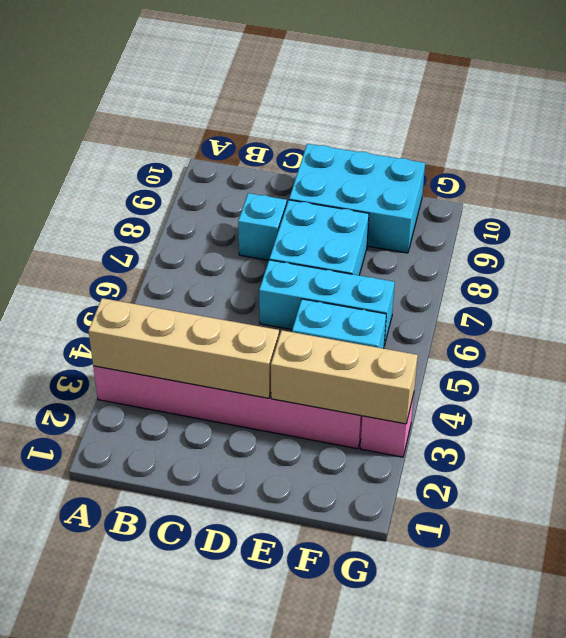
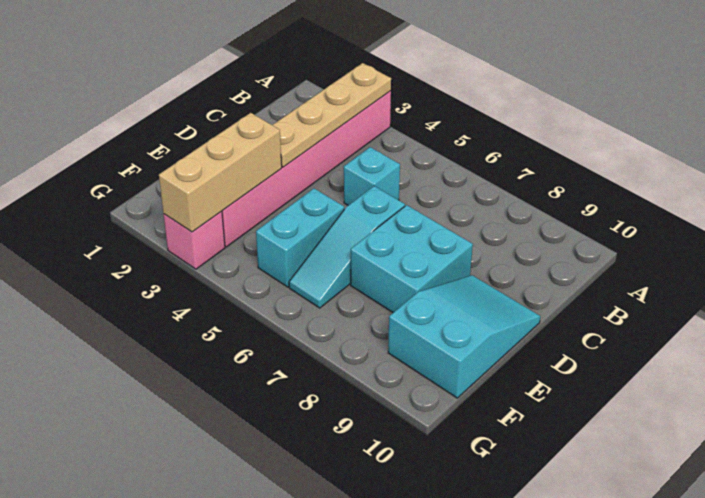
tan brick A3:D3 level 2 -> tan plate A3:D3 level 2
cyan brick C8 level 1 -> cyan brick C5 level 1
cyan brick D6:F6 level 1 -> cyan slope D6:F6 level 1 top D
cyan brick D9:F10 level 1 -> cyan slope D9:F10 level 1 top F

